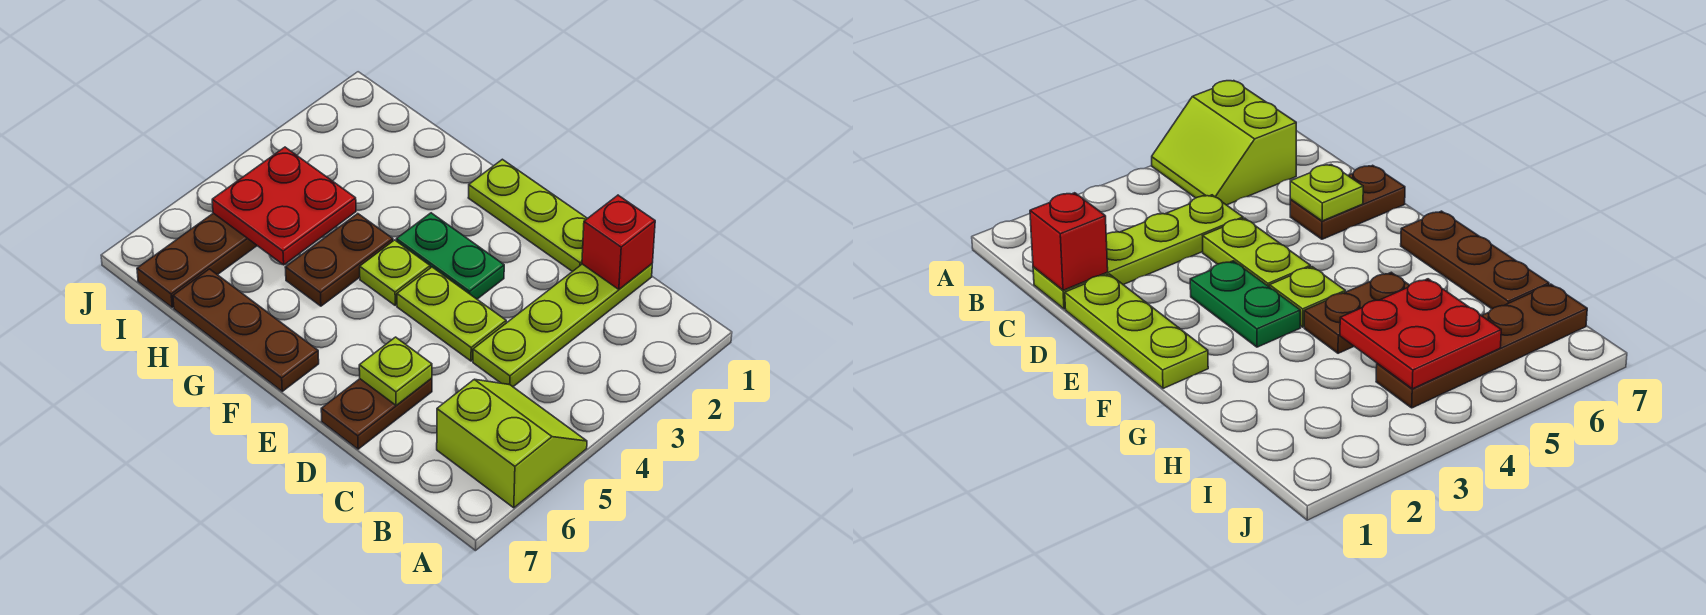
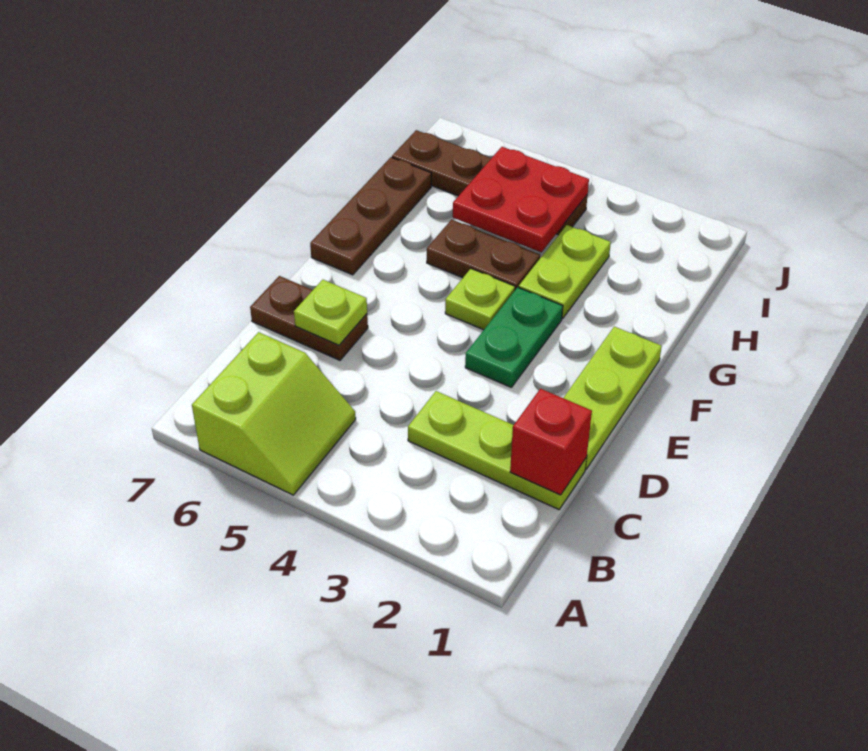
lime plate C1:C4 level 1 -> lime plate C1:C3 level 1
lime plate D4:E4 level 1 -> lime plate G3:H3 level 1

